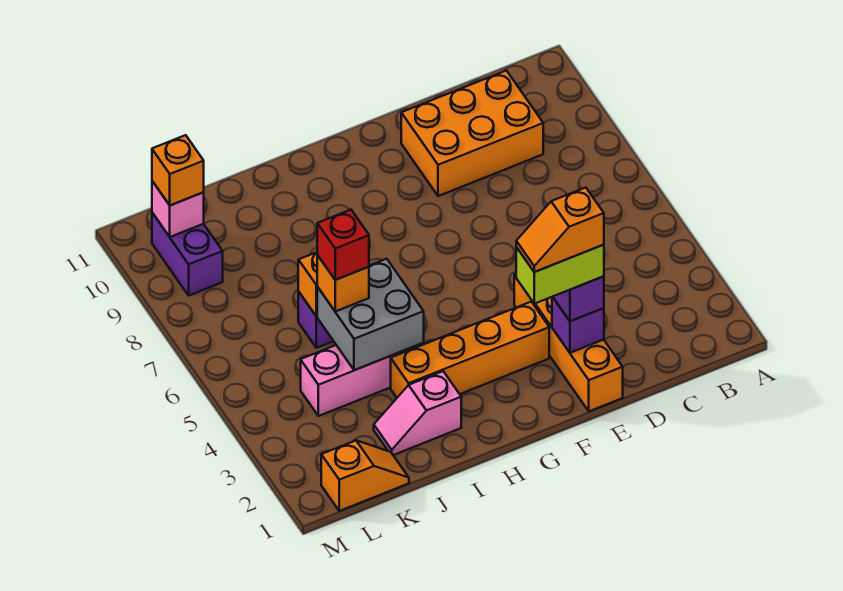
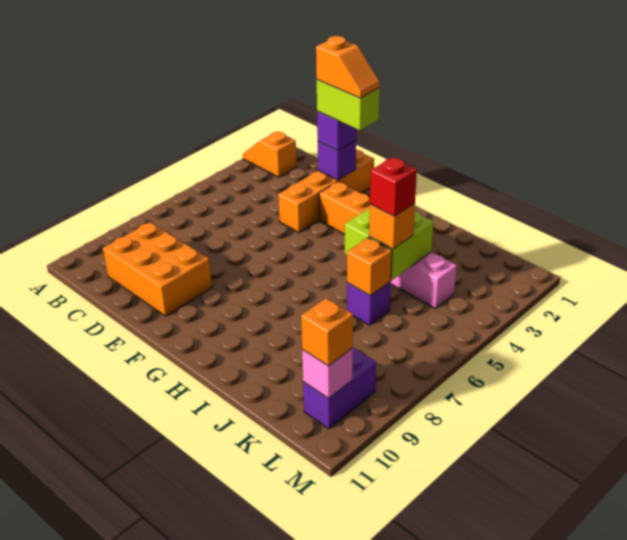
pink slope I2:J2 level 1 top I -> none
grey brick I4:J5 level 2 -> lime brick I4:J5 level 2
orange slope K1:L1 level 1 top L -> orange slope A2:B2 level 1 top B

